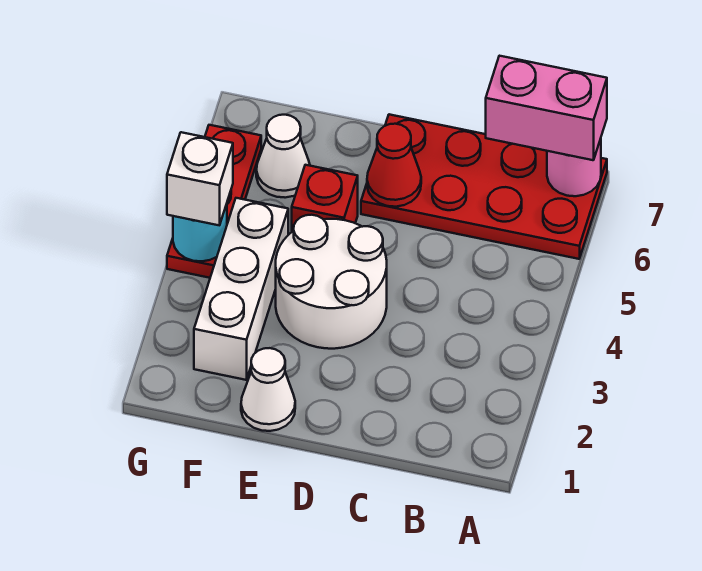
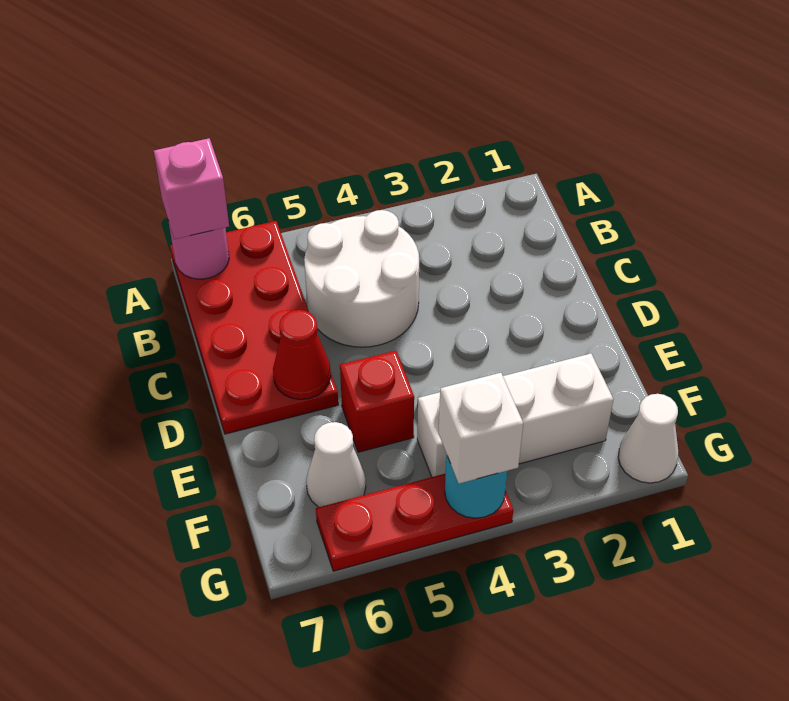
pink brick A7:B7 level 3 -> pink brick A7 level 3
white round brick D3:E4 level 1 -> white round brick B4:C5 level 1
white cone E1 level 1 -> white cone G1 level 1

